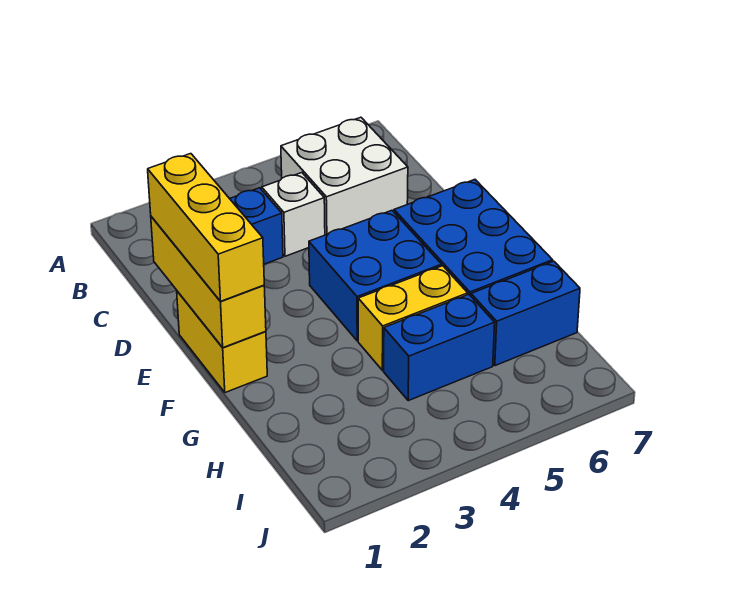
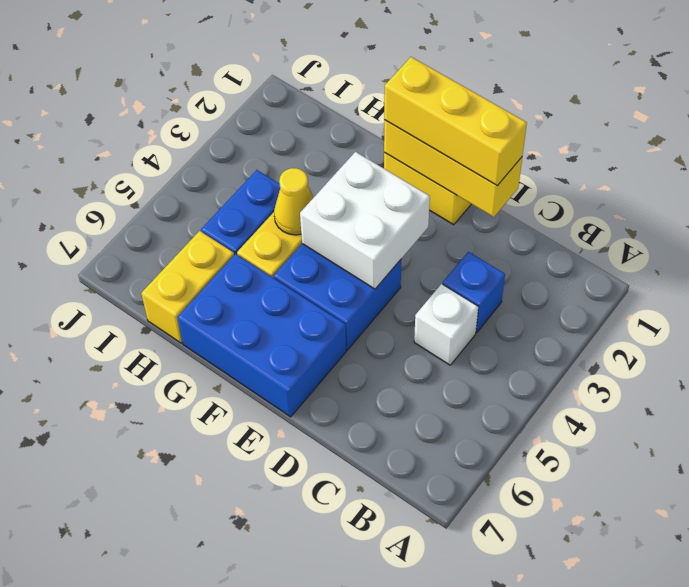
white brick B5:C6 level 1 -> white brick E3:F4 level 2
none -> yellow cone G4 level 2
blue brick H6:H7 level 1 -> yellow brick H6:H7 level 1

